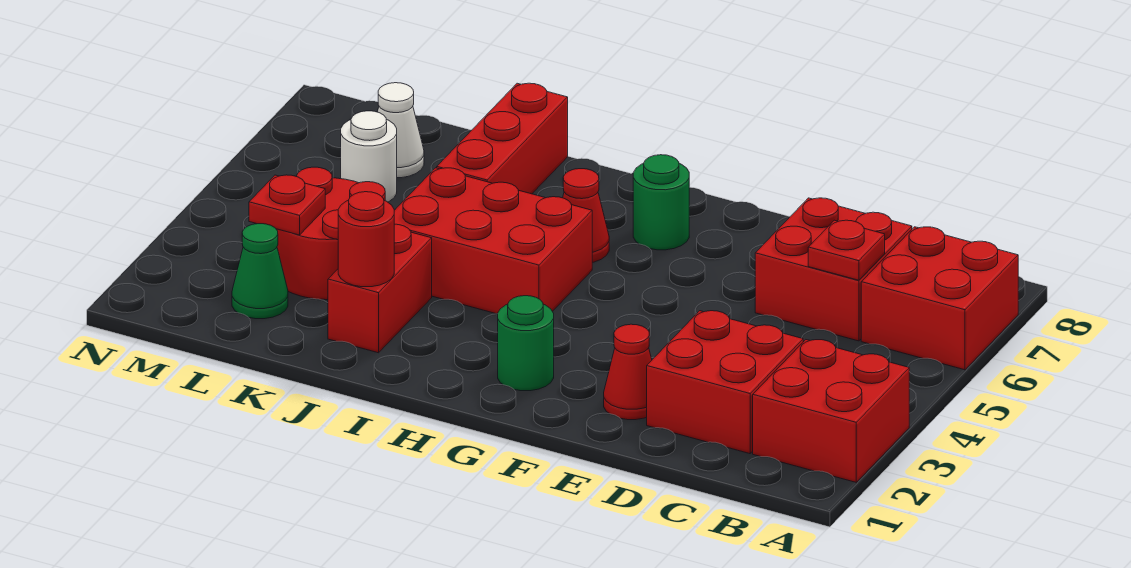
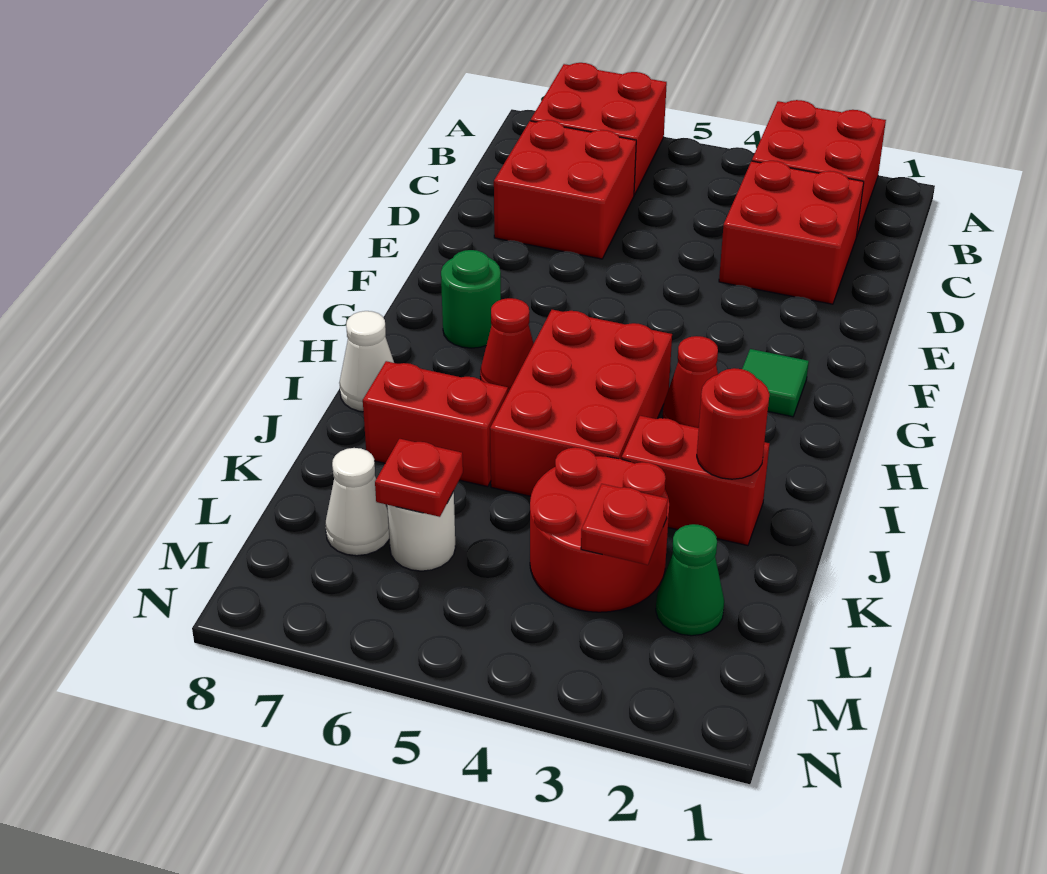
red plate C6 level 2 -> red plate L6 level 2
red cone E2 level 1 -> red cone H3 level 1
green round brick G2 level 1 -> green tile G2 level 1
none -> white cone I8 level 1
red brick J6:J8 level 1 -> red brick J6:J7 level 1

